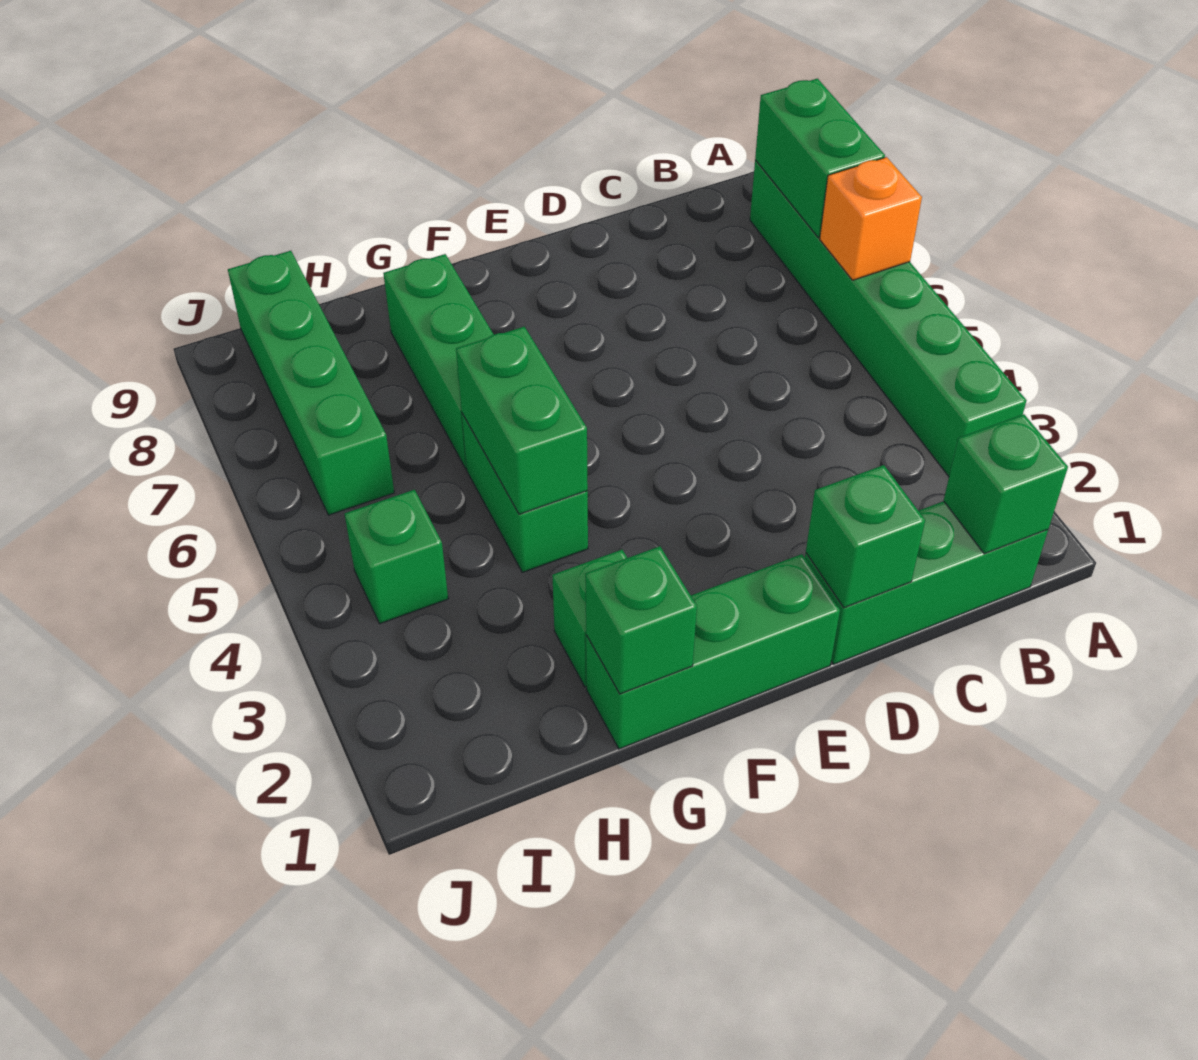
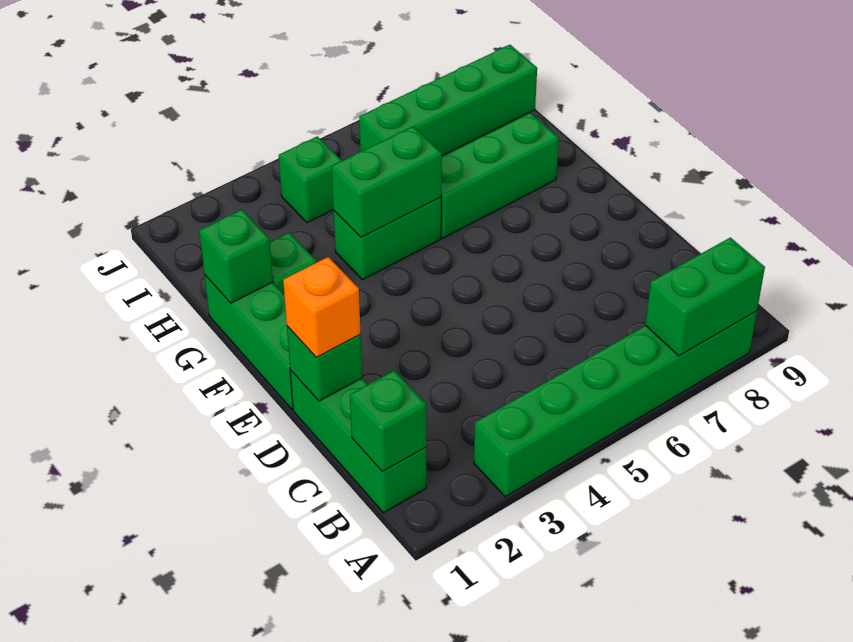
orange brick A6 level 2 -> orange brick D1 level 3

